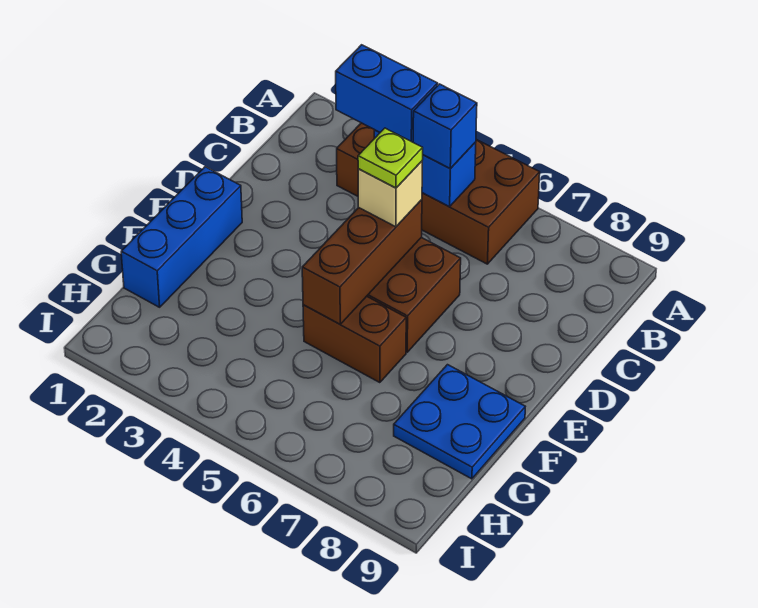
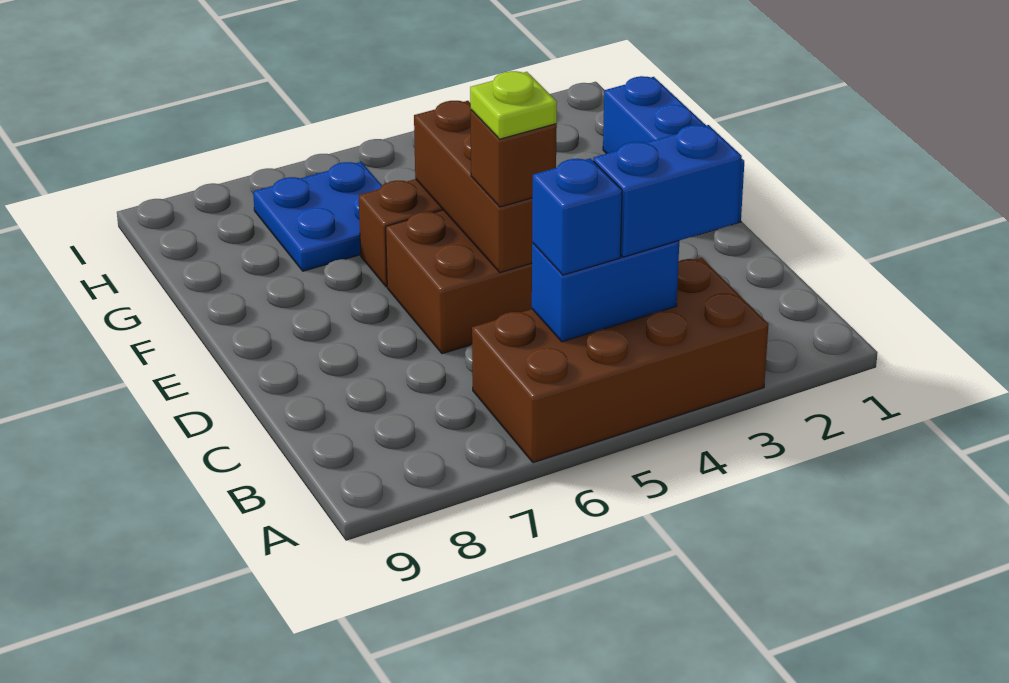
tan brick D5 level 3 -> brown brick D5 level 3
blue plate F8:G9 level 1 -> blue plate G6:H7 level 1

